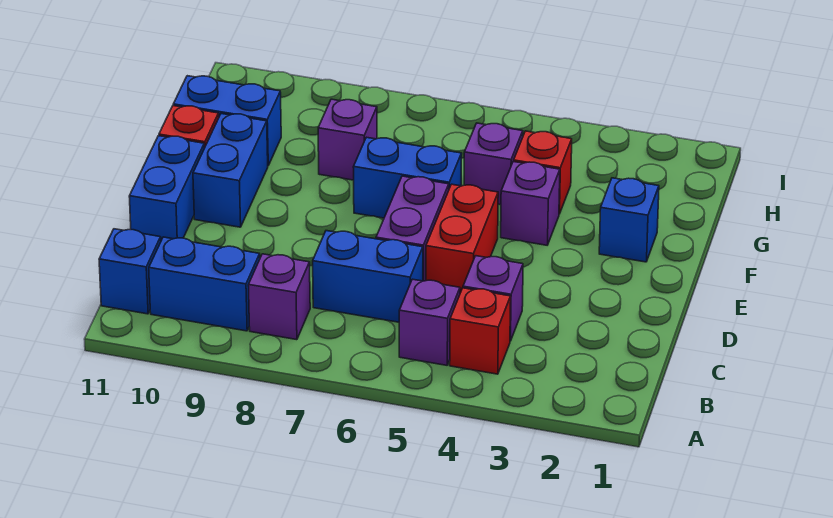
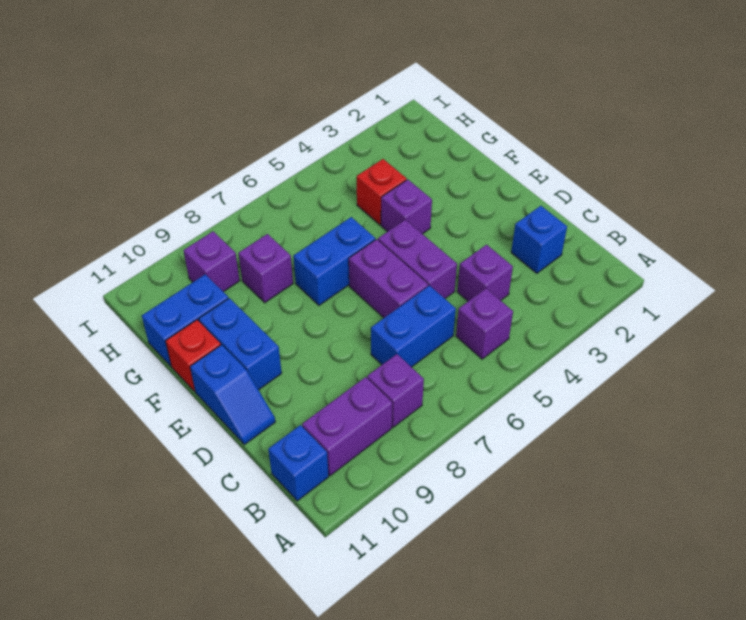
red brick B4 level 1 -> none
blue brick B9:B10 level 1 -> purple brick B9:B10 level 1
red brick D5:E5 level 1 -> purple brick D5:E5 level 1
blue brick D11:E11 level 1 -> blue slope D11:E11 level 1 top E
blue brick F2 level 1 -> blue brick C2 level 1
purple brick G5 level 1 -> purple brick H9 level 1

